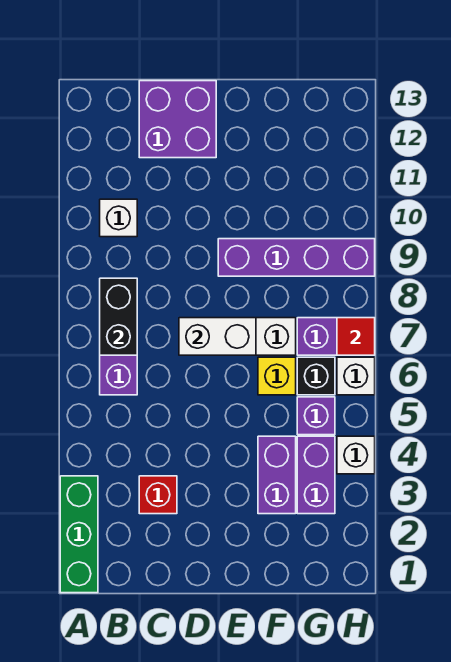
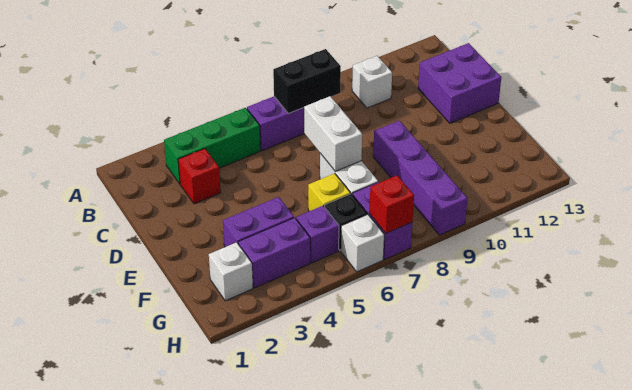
green brick A1:A3 level 1 -> green brick B3:B5 level 1
white brick H4 level 1 -> white brick G2 level 1
red tile H7 level 2 -> red brick H7 level 2

